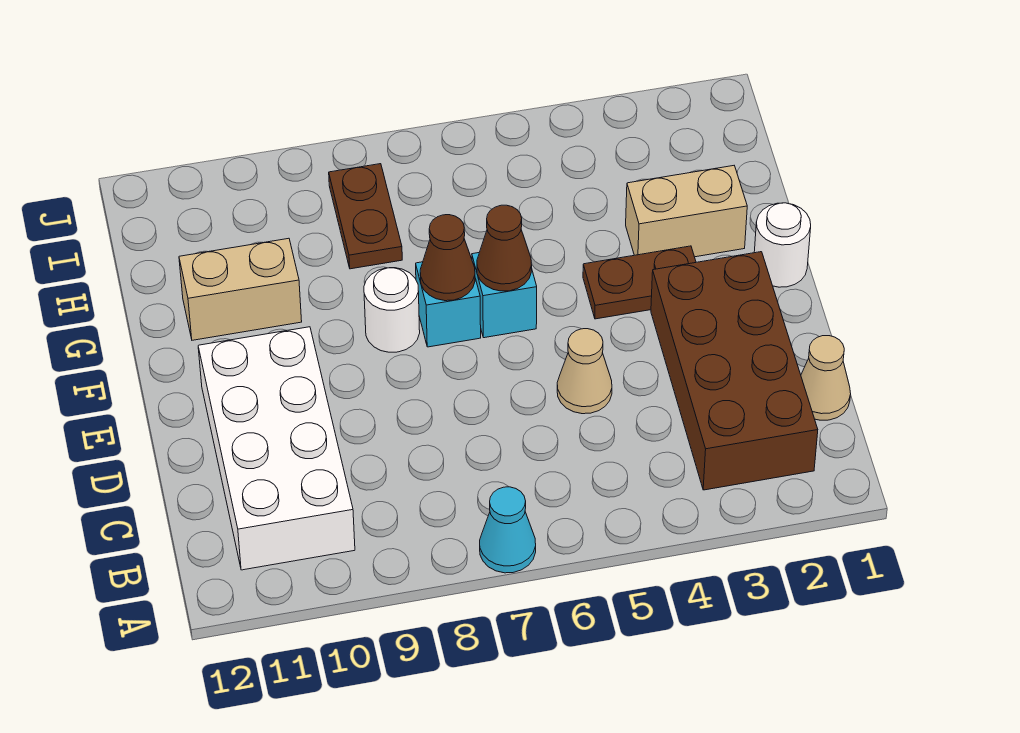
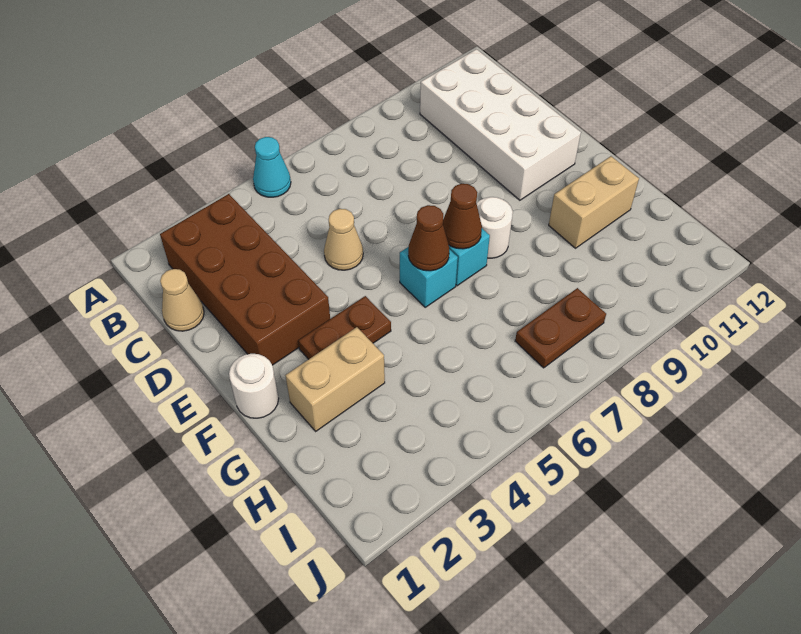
cyan cone A7 level 1 -> cyan cone A5 level 1
brown plate H8:I8 level 1 -> brown plate I7:I8 level 1

